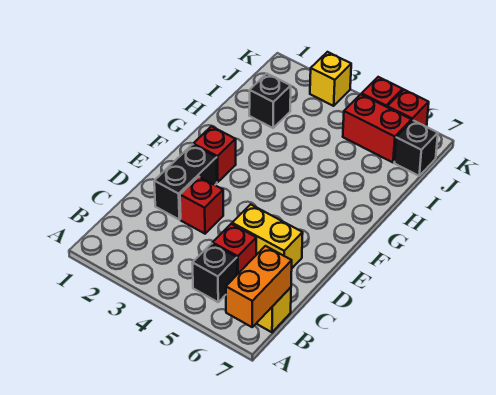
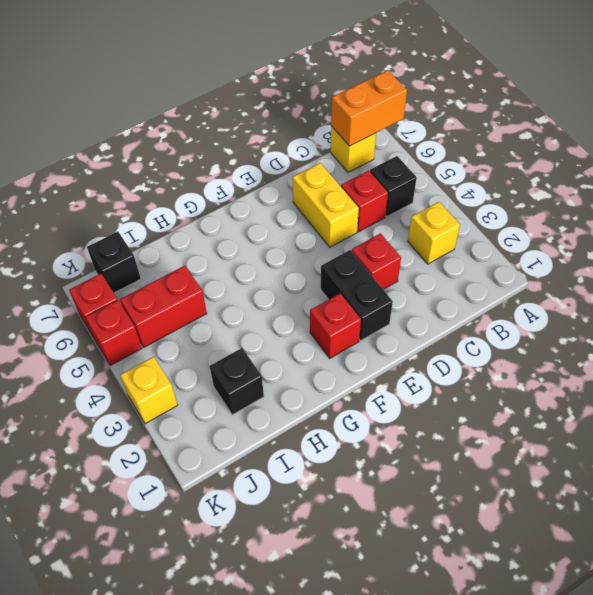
none -> yellow brick B3 level 1
black brick D2:E2 level 1 -> black brick E2:E3 level 1
red brick J5:J6 level 1 -> red brick I5:J5 level 1

